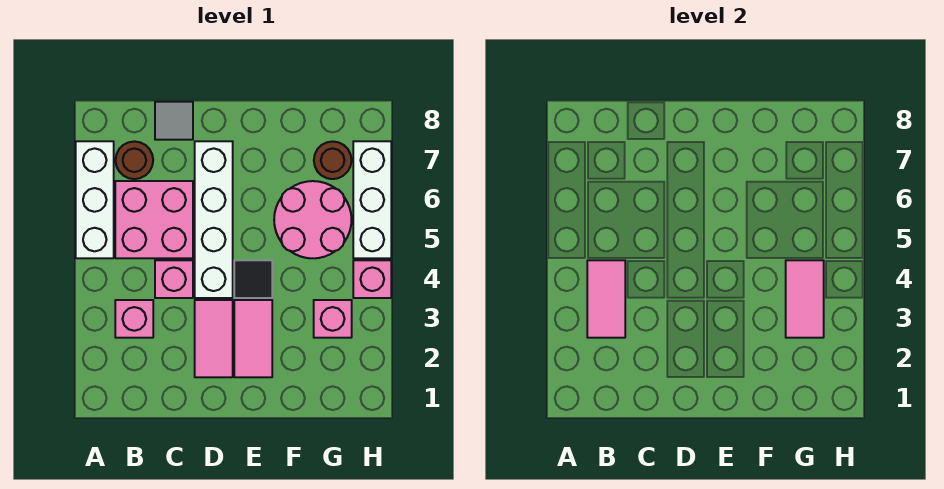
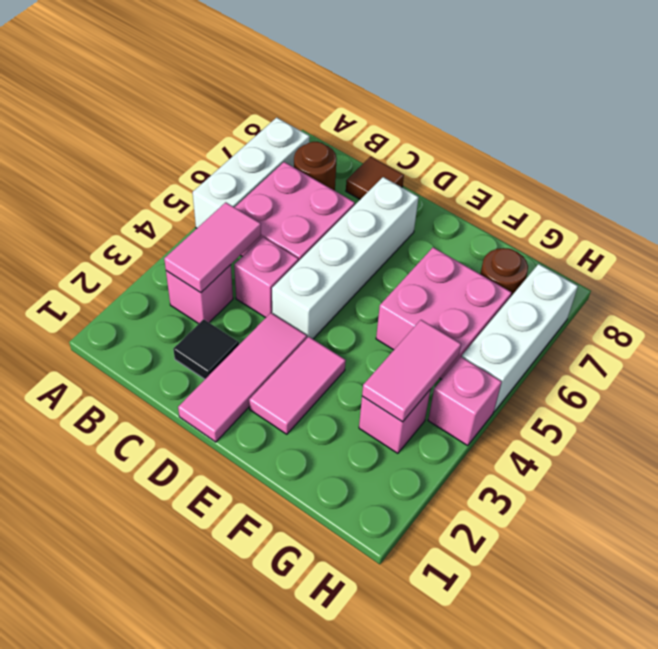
grey tile C8 level 1 -> brown tile C8 level 1
pink tile D2:D3 level 1 -> pink tile D1:D3 level 1
black tile E4 level 1 -> black tile C2 level 1
pink round brick F5:G6 level 1 -> pink brick F5:G6 level 1

